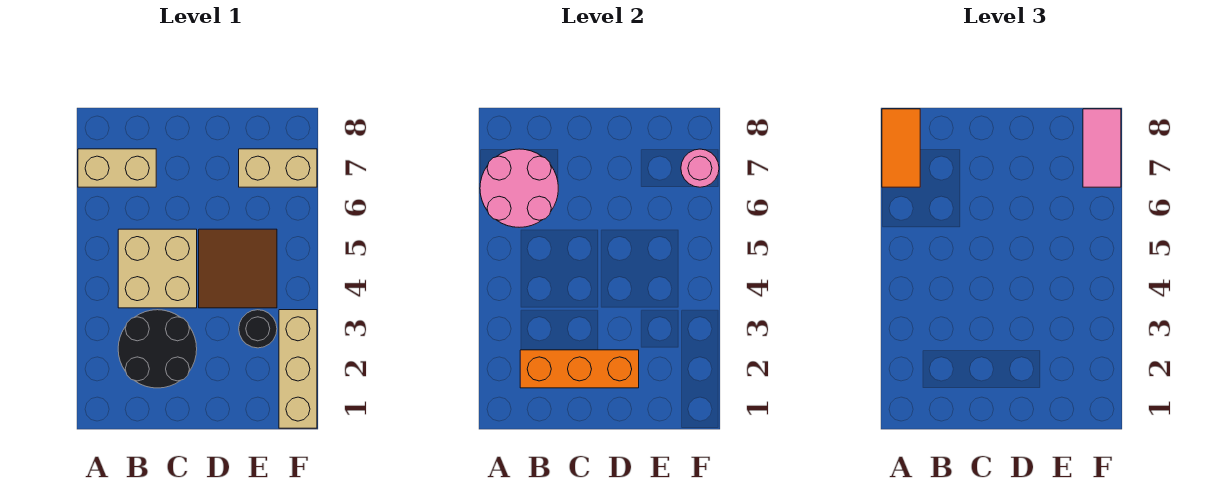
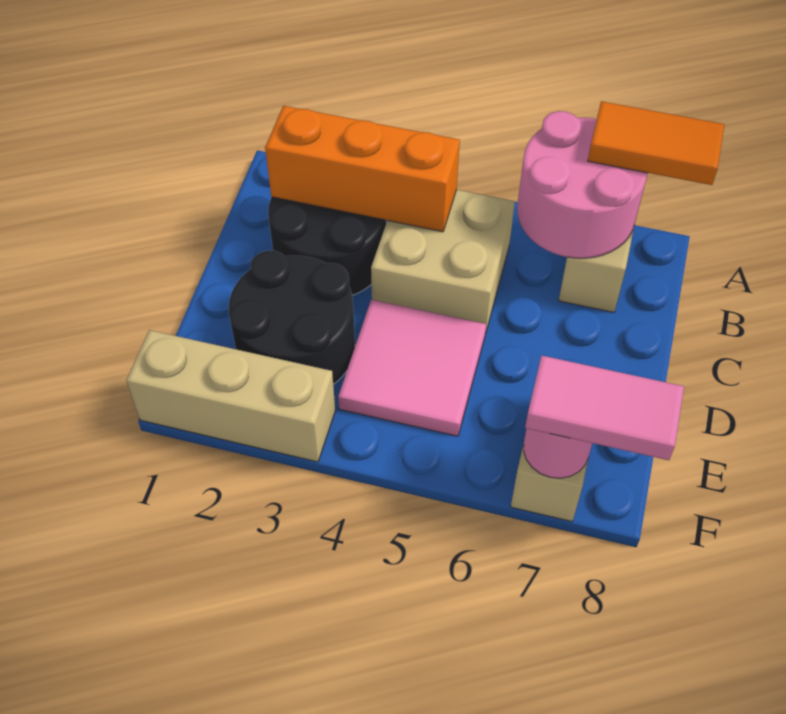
orange brick B2:D2 level 2 -> orange brick B2:B4 level 2
brown tile D4:E5 level 1 -> pink tile D4:E5 level 1
black round brick E3 level 1 -> black round brick D2:E3 level 1

